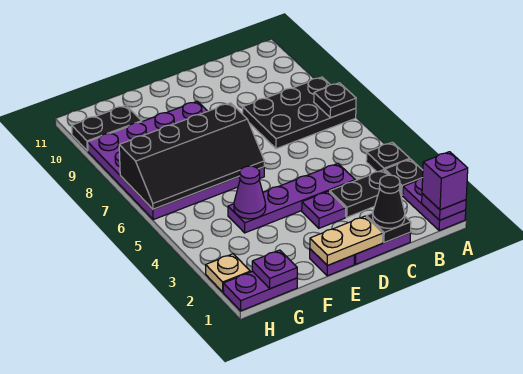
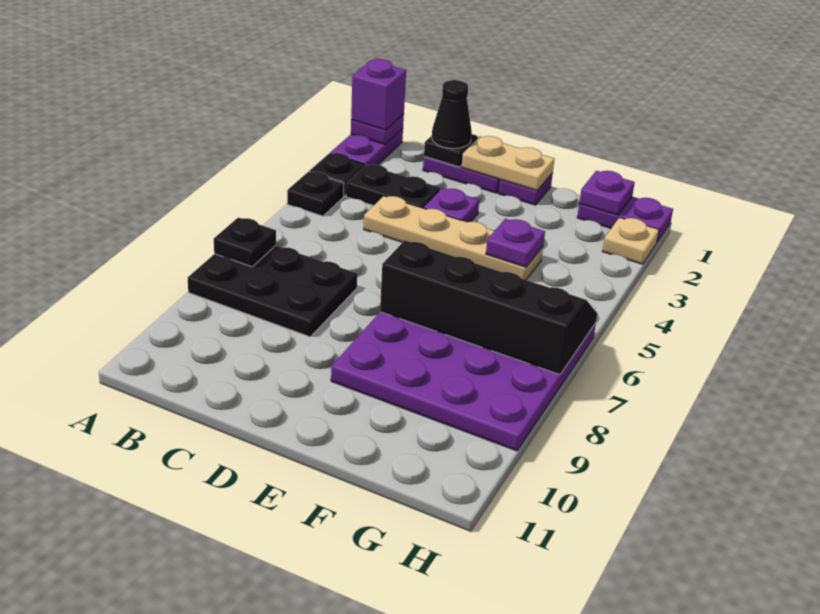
purple plate C4:F4 level 1 -> tan plate C4:F4 level 1
purple cone F4 level 2 -> purple plate F4 level 2
black plate G10:H10 level 1 -> none

